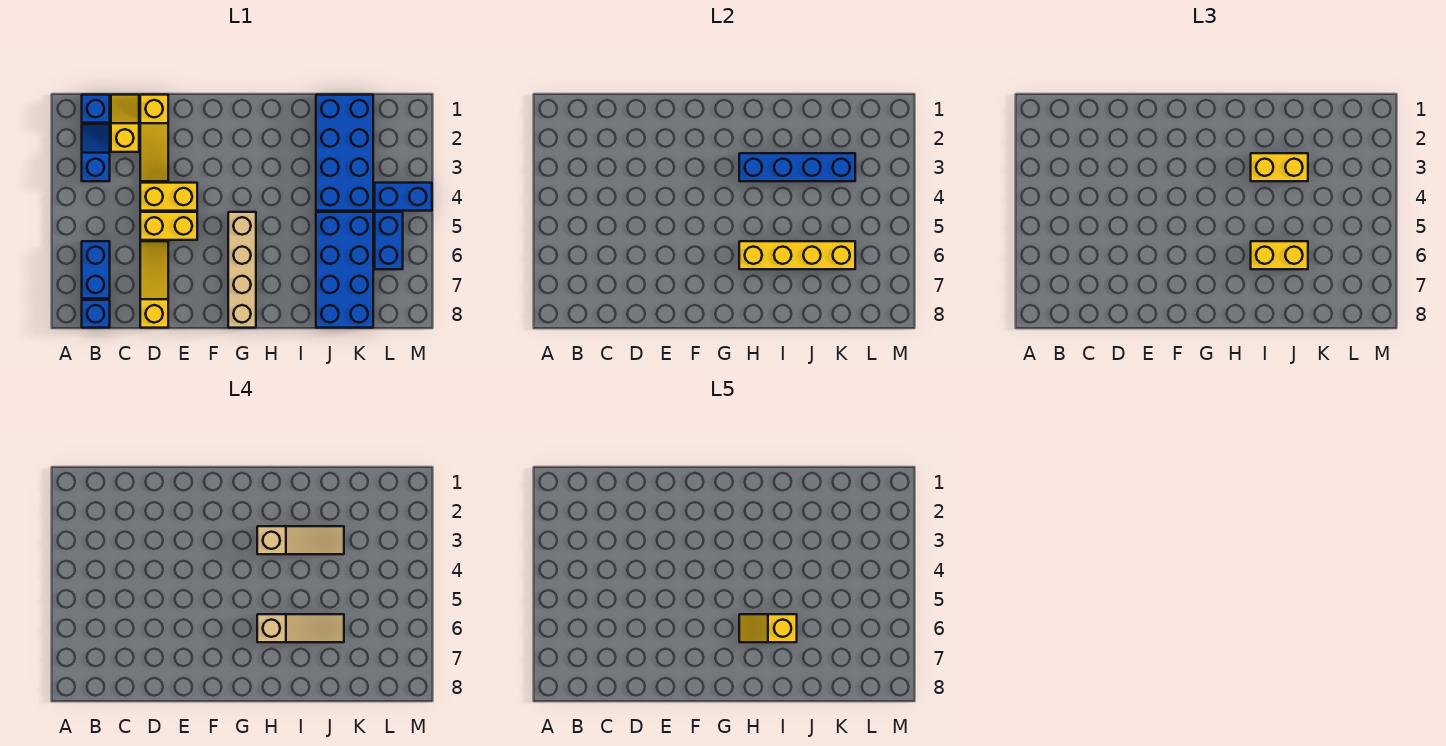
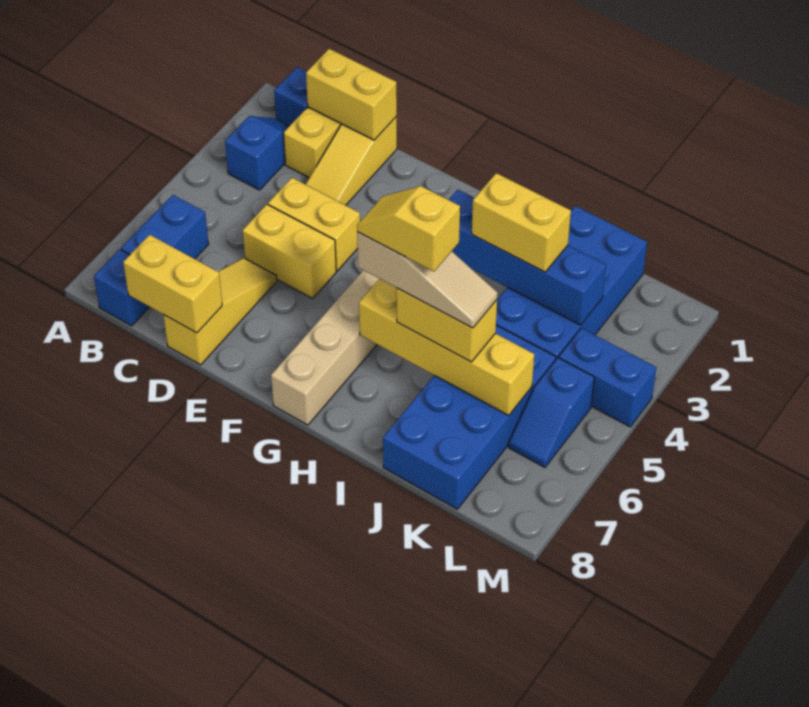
none -> yellow brick C1:D1 level 2
none -> yellow brick C8:D8 level 2
tan slope H3:J3 level 4 top H -> none
blue brick L5:L6 level 1 -> blue slope L5:L6 level 1 top 5

